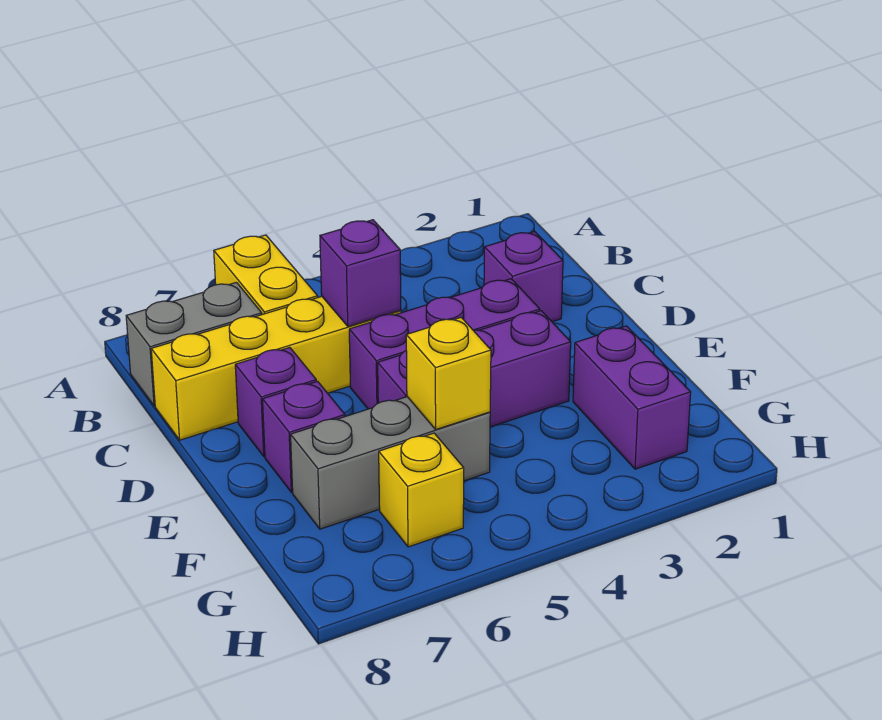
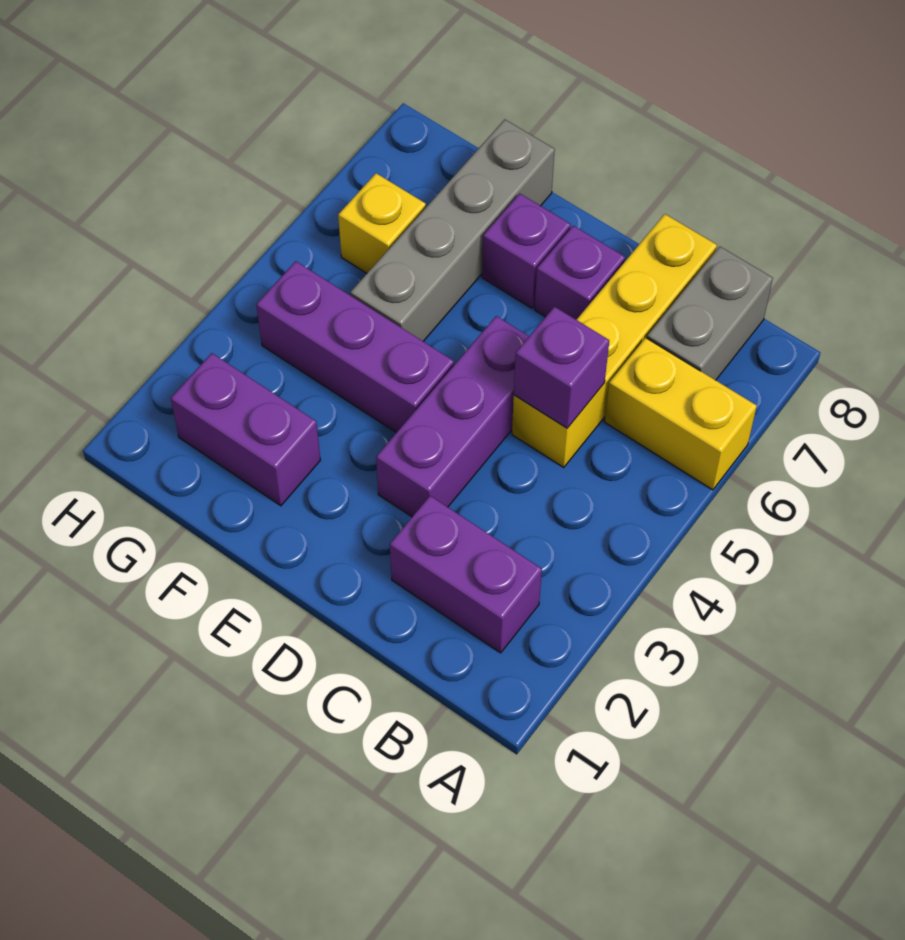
purple brick C2 level 1 -> purple brick B2:C2 level 1
purple brick E3:E5 level 1 -> purple brick E4:G4 level 1
grey brick F5:F7 level 1 -> grey brick F5:F8 level 1
yellow brick F5 level 2 -> none

